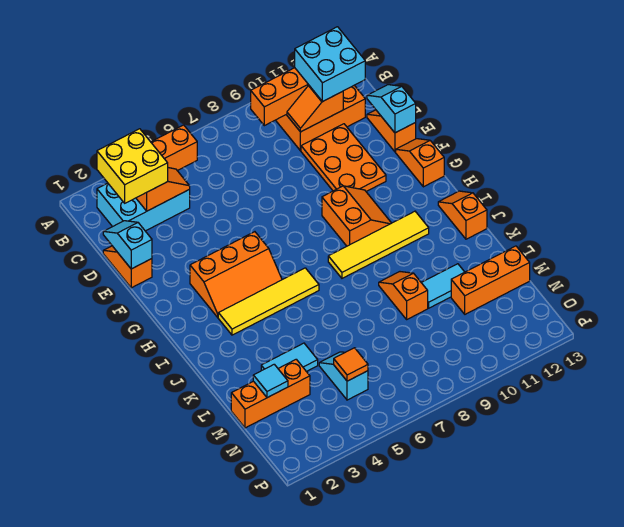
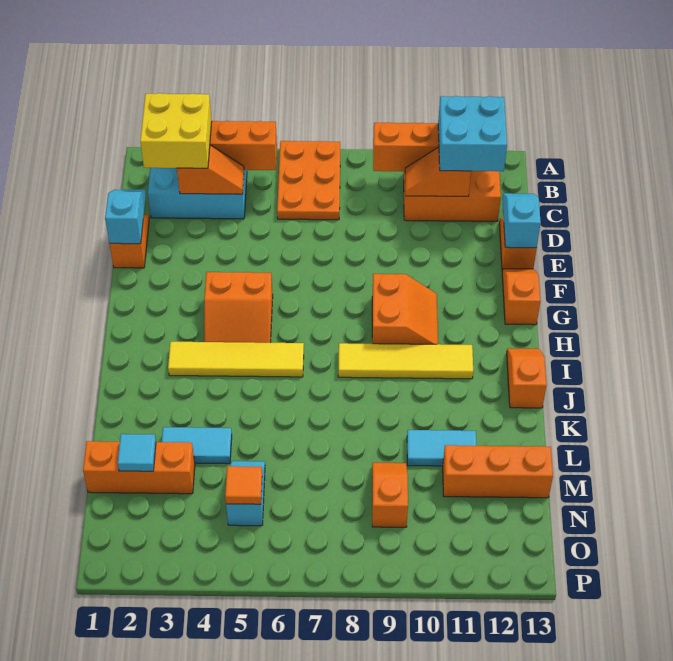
orange plate D10:F11 level 1 -> orange plate A6:C7 level 1
orange slope G3:H5 level 1 top G -> orange slope G4:H5 level 1 top G
orange slope K9:L9 level 1 top L -> orange slope M9:N9 level 1 top N

